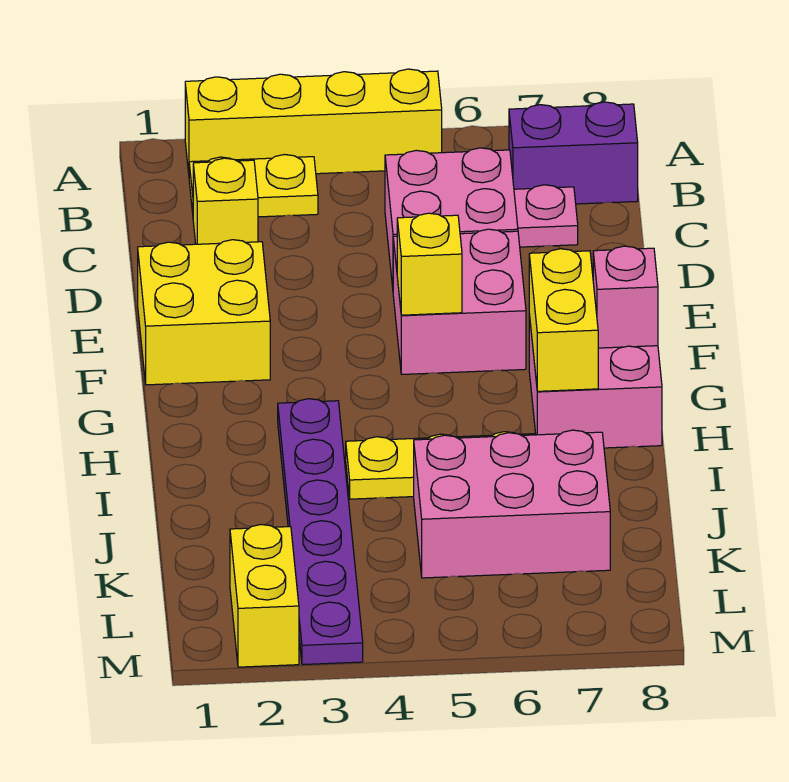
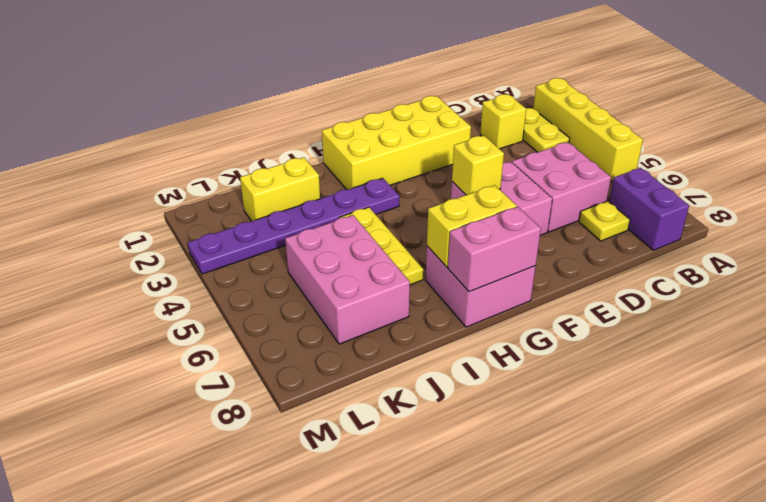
pink plate C7 level 1 -> yellow plate C7 level 1
yellow brick E1:F2 level 1 -> yellow brick E1:H2 level 1
pink brick G8 level 2 -> pink brick G8:H8 level 2
yellow brick L2:M2 level 1 -> yellow brick J2:K2 level 1

